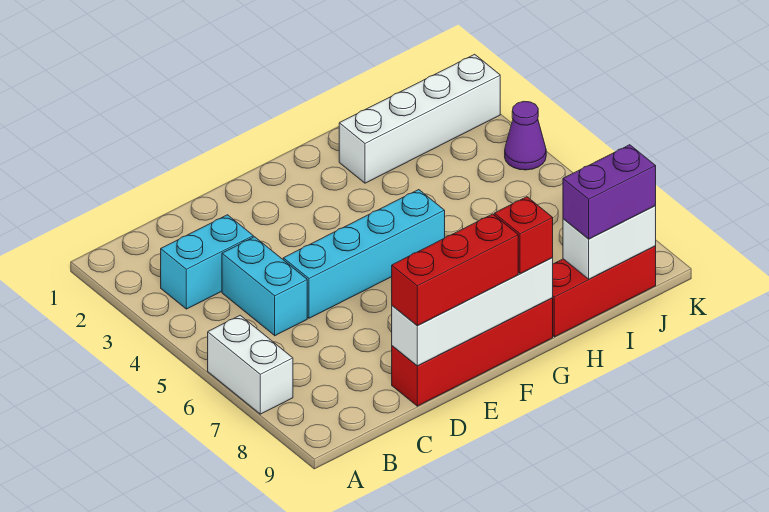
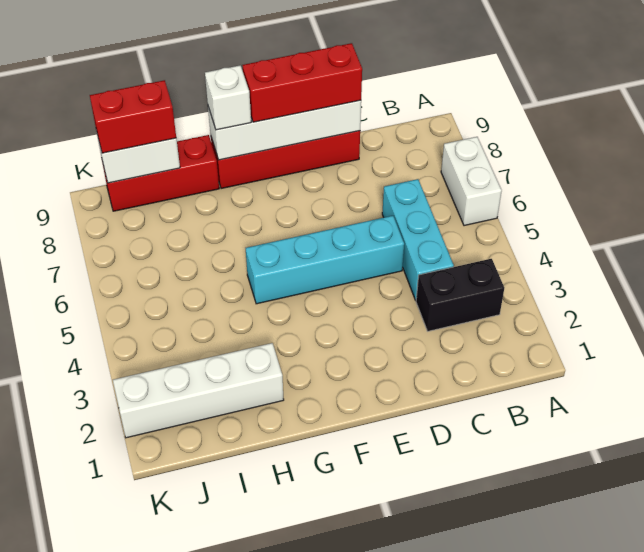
cyan brick B3:C3 level 1 -> black brick B3:C3 level 1
cyan brick C4:C5 level 1 -> cyan brick C4:C6 level 1
red brick G9 level 3 -> white brick G9 level 3
purple brick I9:J9 level 3 -> red brick I9:J9 level 3
purple cone K4 level 1 -> none

